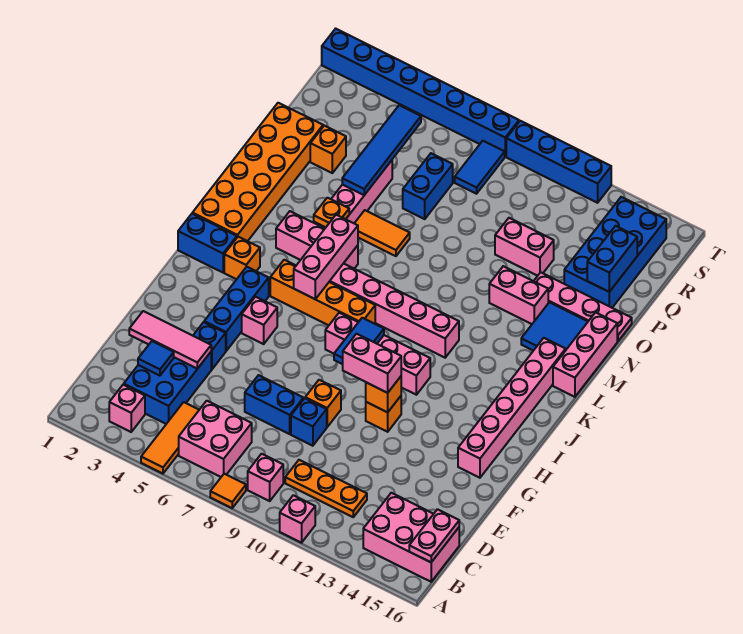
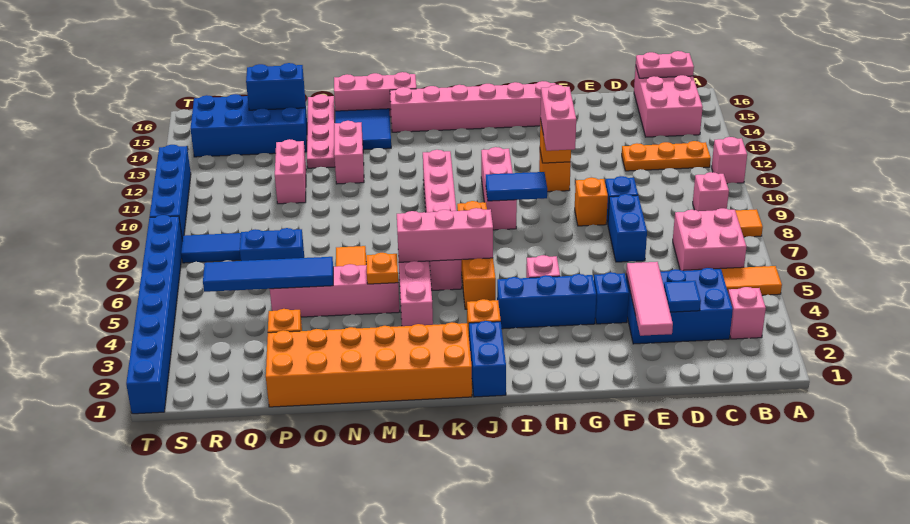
orange plate C10:C12 level 1 -> orange plate B12:D12 level 1
pink brick I8:I11 level 1 -> pink brick I9:I11 level 1

